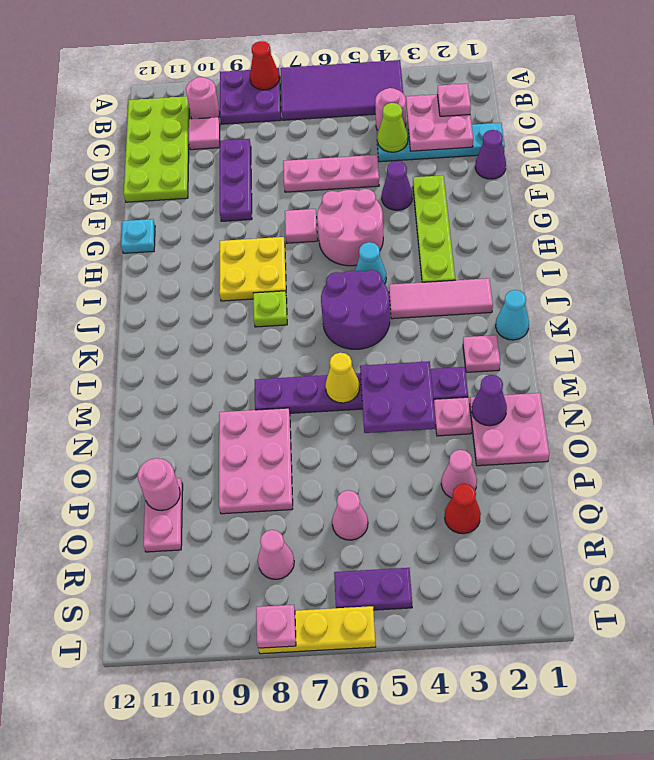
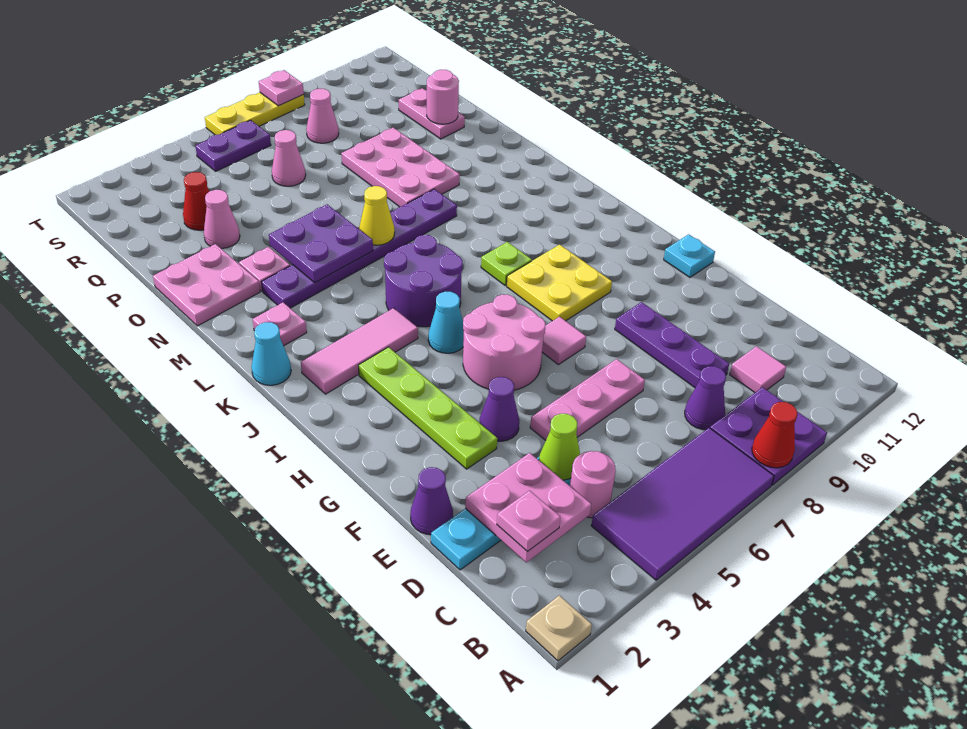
none -> tan plate A1 level 1
pink round brick B10 level 1 -> none
lime plate B11:E12 level 1 -> none
purple cone N2 level 2 -> purple cone C8 level 1

